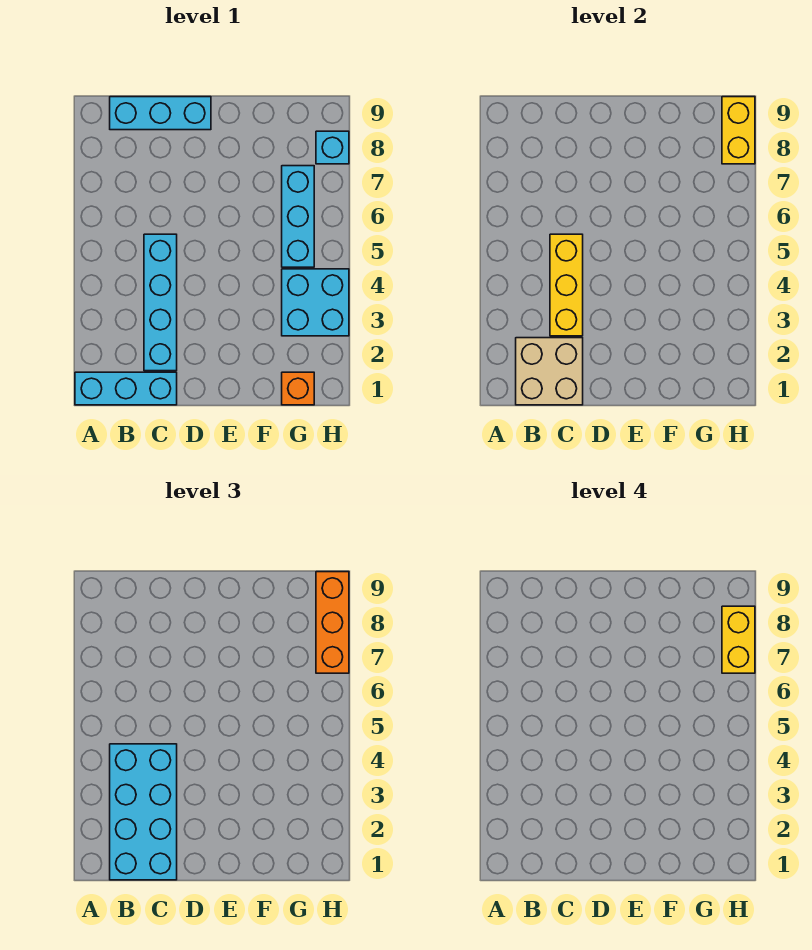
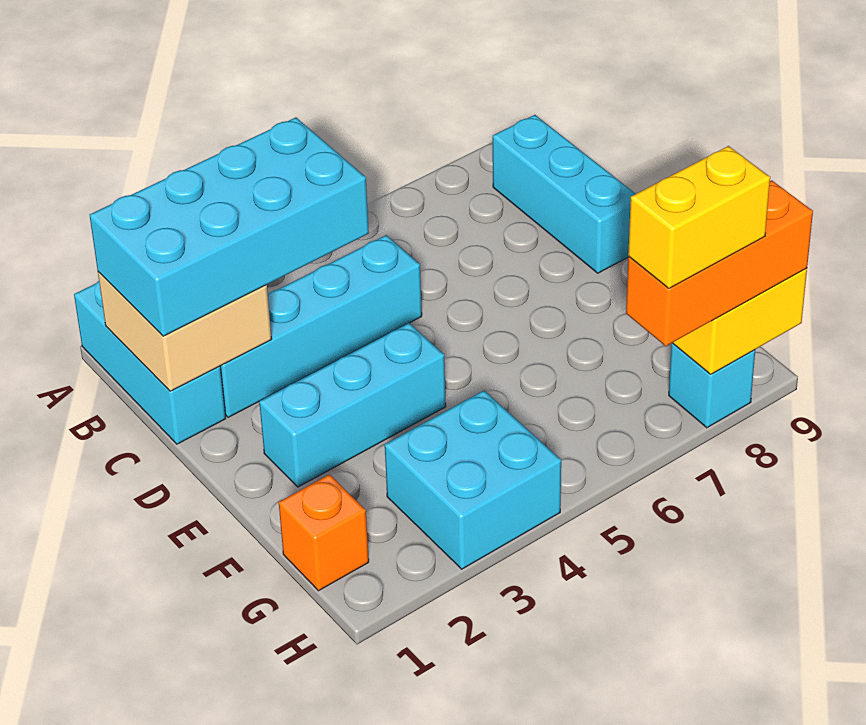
yellow brick C3:C5 level 2 -> none
cyan brick G5:G7 level 1 -> cyan brick E2:E4 level 1

